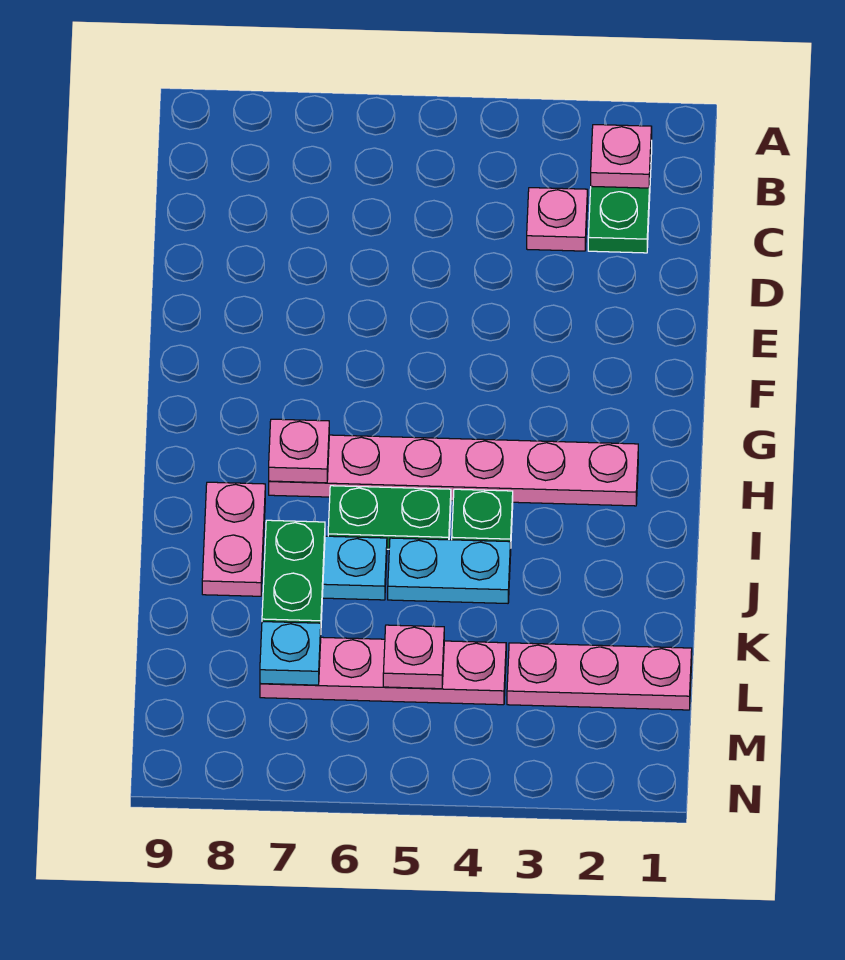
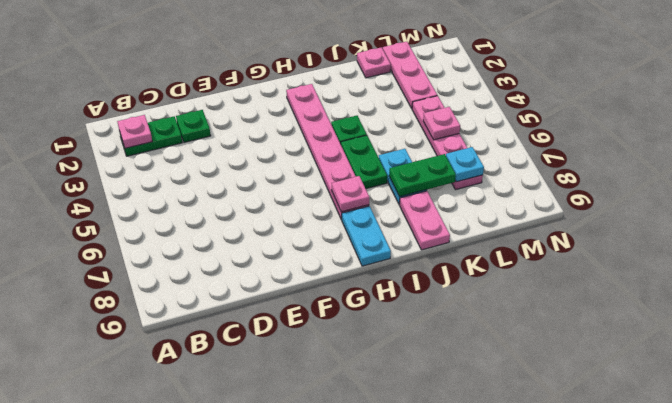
pink plate C3 level 1 -> pink plate K1 level 1
none -> green plate D2 level 1
pink plate I8:J8 level 1 -> pink plate J8:J9 level 1
cyan plate J4:J5 level 1 -> cyan plate H8:H9 level 1

